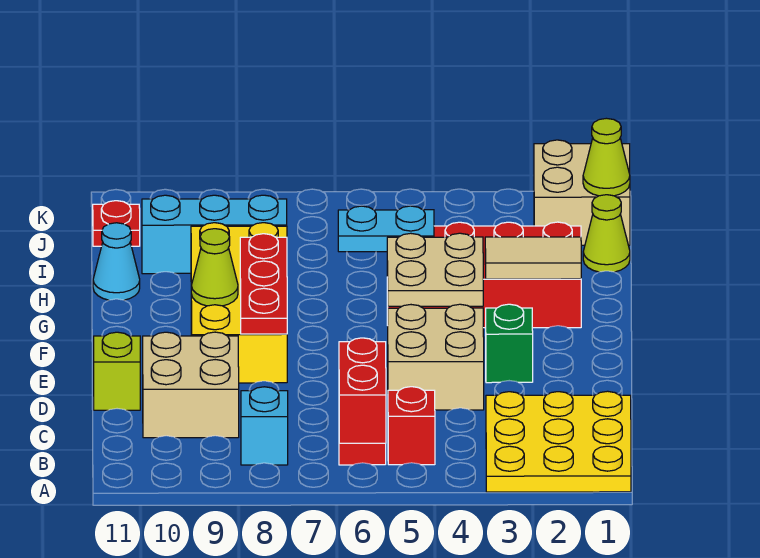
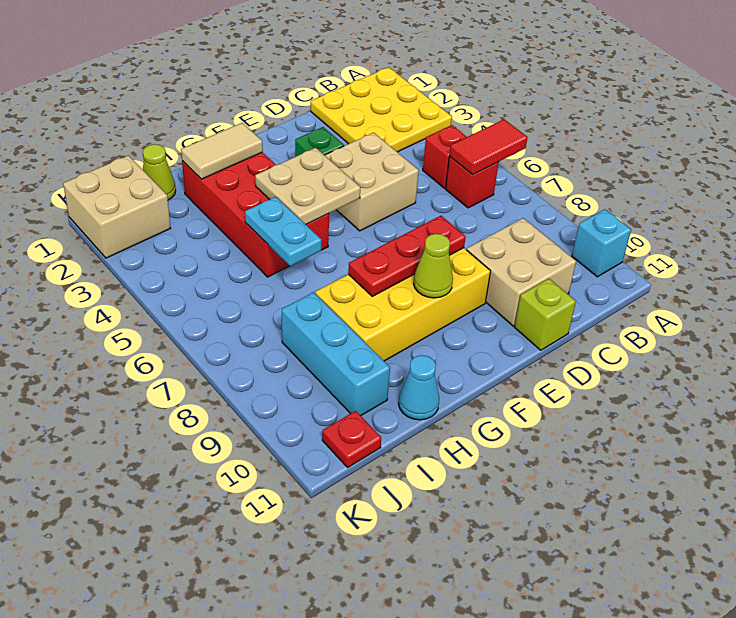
red brick A6:B6 level 2 -> red tile A6:B6 level 2
cyan brick B8 level 1 -> cyan brick A10 level 1
tan tile G2:G3 level 2 -> tan tile G2:H2 level 2
lime cone J1 level 2 -> none

